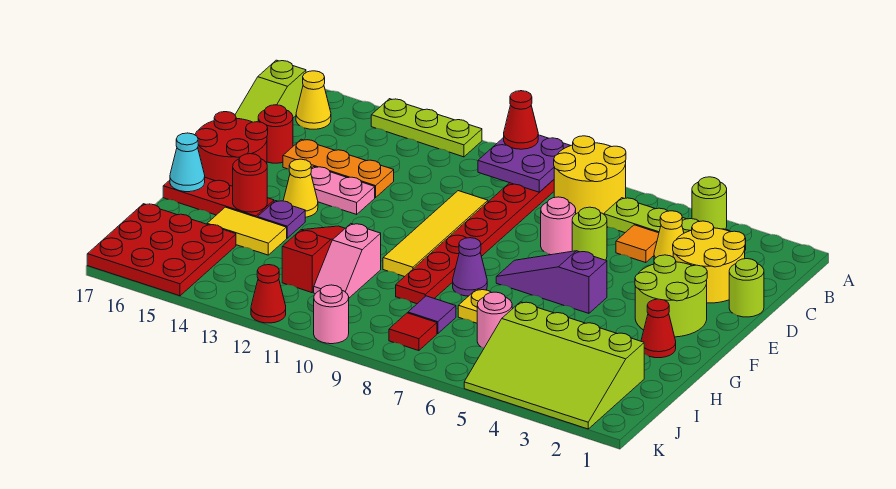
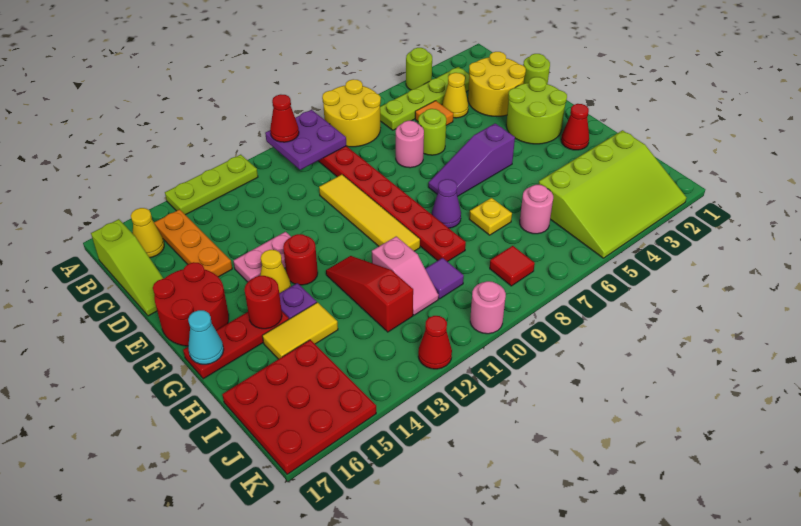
orange plate D13:D15 level 1 -> orange plate B15:D15 level 1
red round brick D16 level 1 -> red round brick F13 level 1
purple tile I8 level 1 -> purple tile I10 level 1

